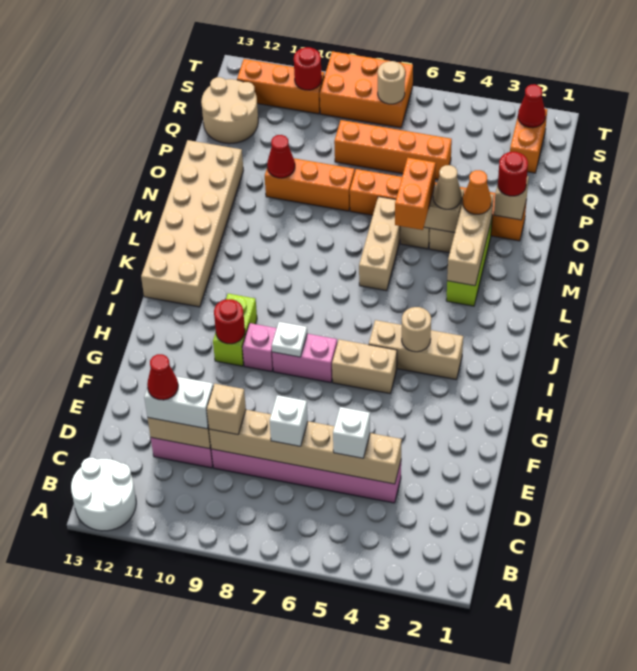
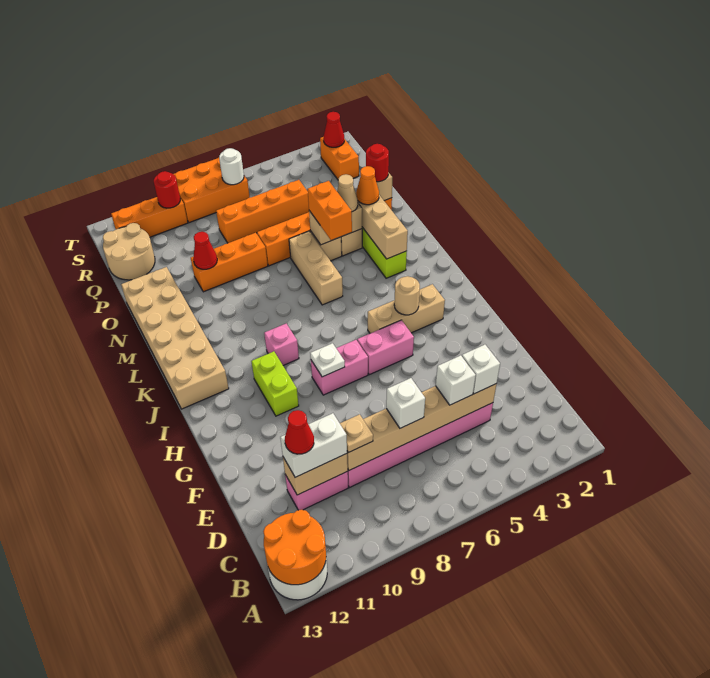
none -> orange round brick A12:B13 level 2
none -> white brick D4 level 3
tan brick D9 level 3 -> tan plate D9 level 3
tan brick H5:H6 level 1 -> pink brick H5:H6 level 1
pink brick H9 level 1 -> pink brick J9 level 1
red round brick H10 level 2 -> none
tan round brick S7 level 2 -> white round brick S7 level 2

